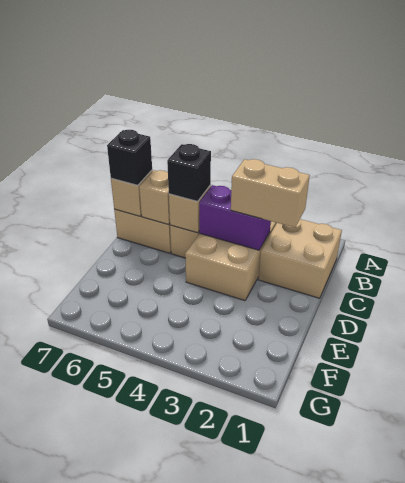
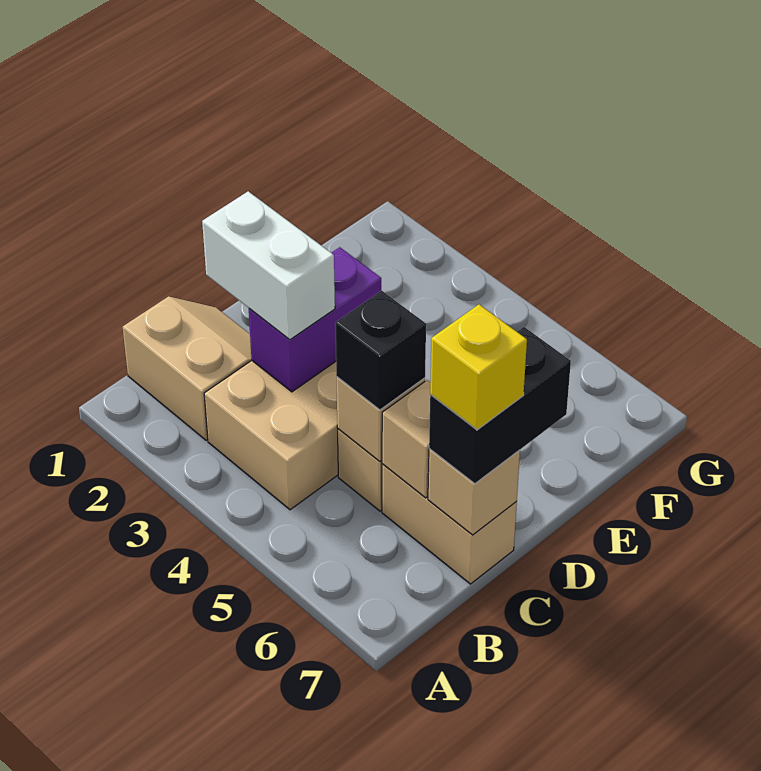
tan brick B1:C2 level 1 -> tan slope B1:C2 level 1 top B
tan brick C2:C3 level 3 -> white brick C2:C3 level 3
purple brick C3:C4 level 2 -> purple brick C3:D3 level 2
black brick C7 level 3 -> black brick C7:D7 level 3
none -> yellow brick C7 level 4

